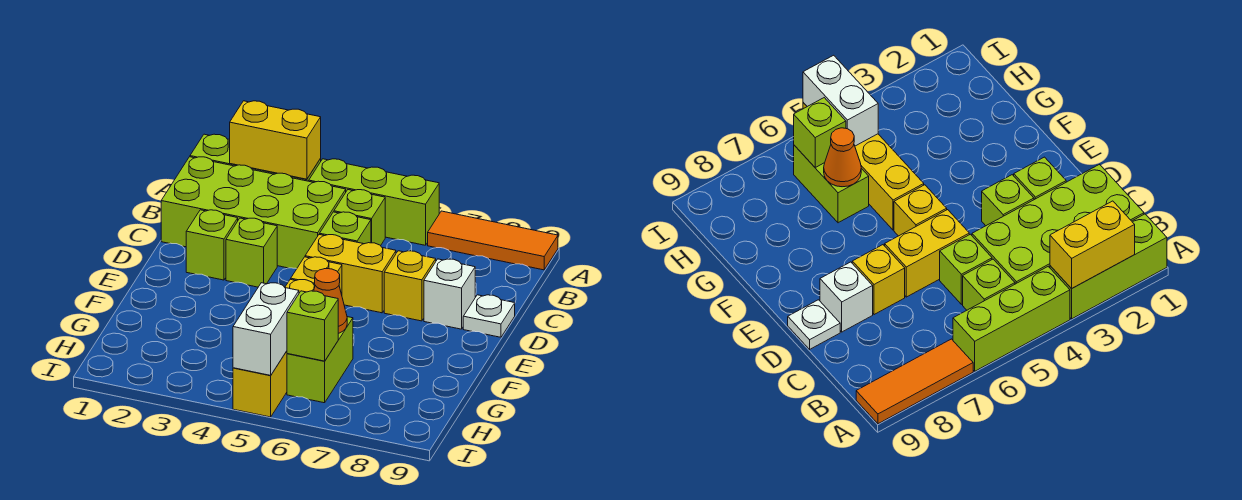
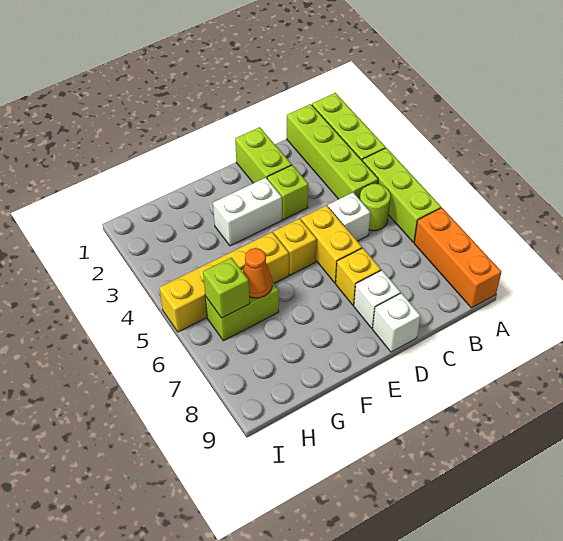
yellow brick A2:A3 level 2 -> none
orange tile A7:A9 level 1 -> orange brick A7:A9 level 1
lime brick B1:C4 level 1 -> lime brick B1:B4 level 1
lime brick B5 level 1 -> lime round brick B5 level 1
lime brick C5 level 1 -> white brick C5 level 1
lime brick D2 level 1 -> lime brick D1:D2 level 1
white plate D9 level 1 -> white brick D9 level 1
white brick H5:I5 level 2 -> white brick E3:F3 level 1

